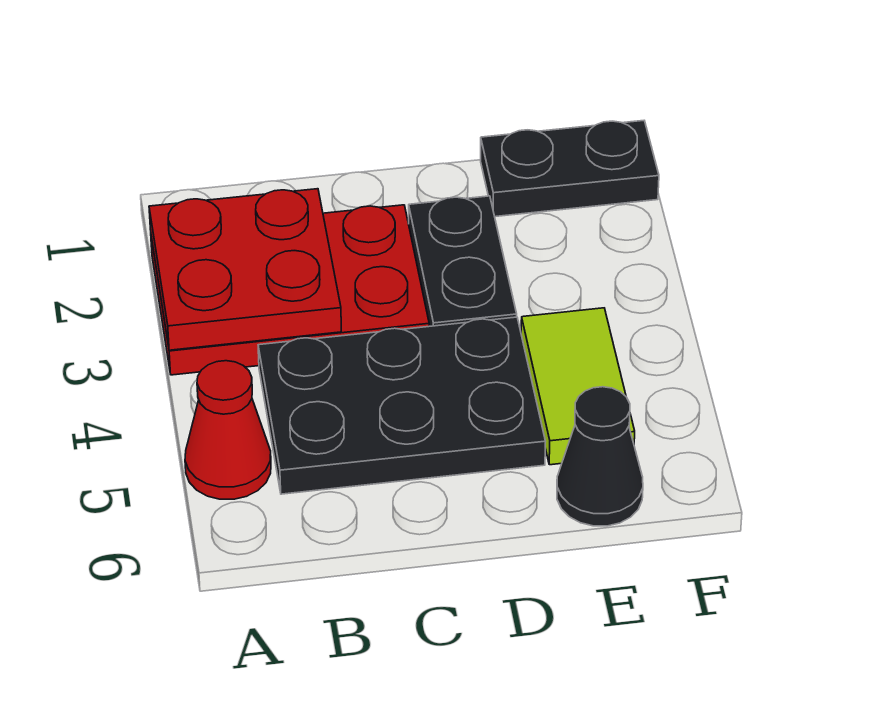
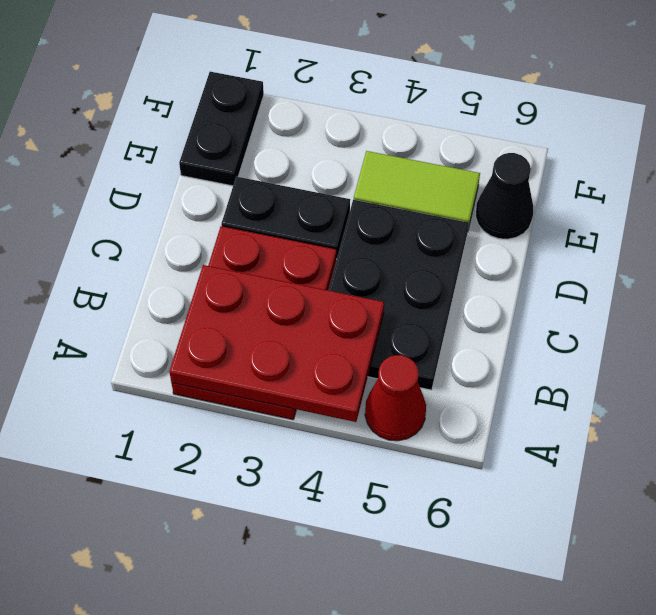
red plate A2:B3 level 2 -> red plate A2:B4 level 2

